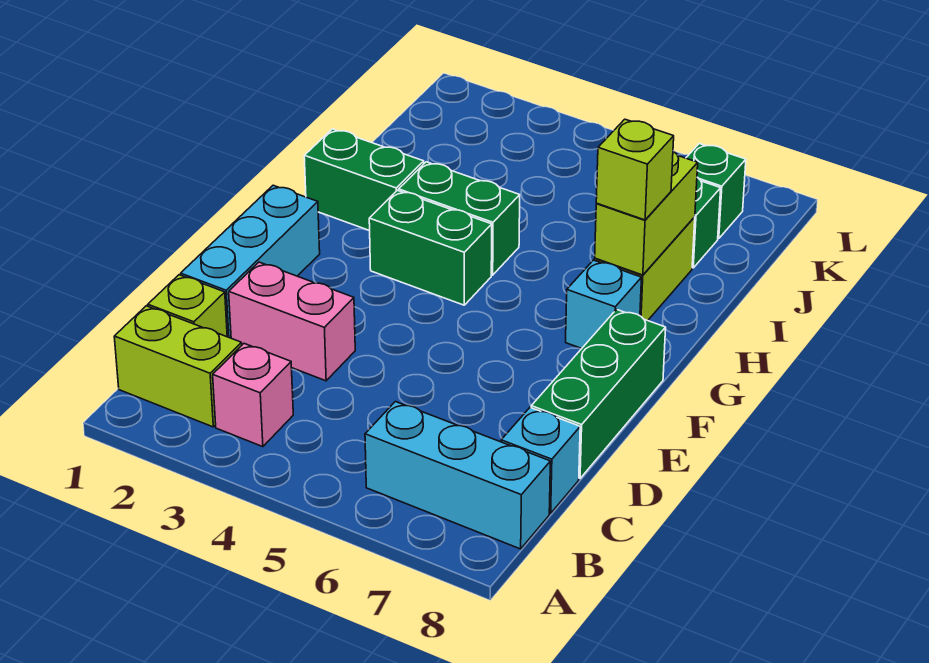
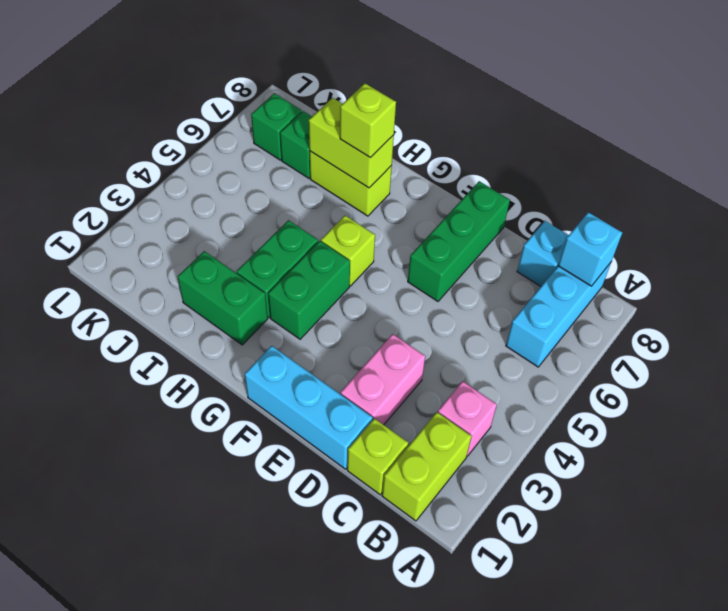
green brick D8:F8 level 1 -> green brick E6:E8 level 1
none -> lime brick G5 level 1
cyan brick G7 level 1 -> cyan brick B8 level 2
green brick H1:H2 level 1 -> green brick H2:I2 level 1

